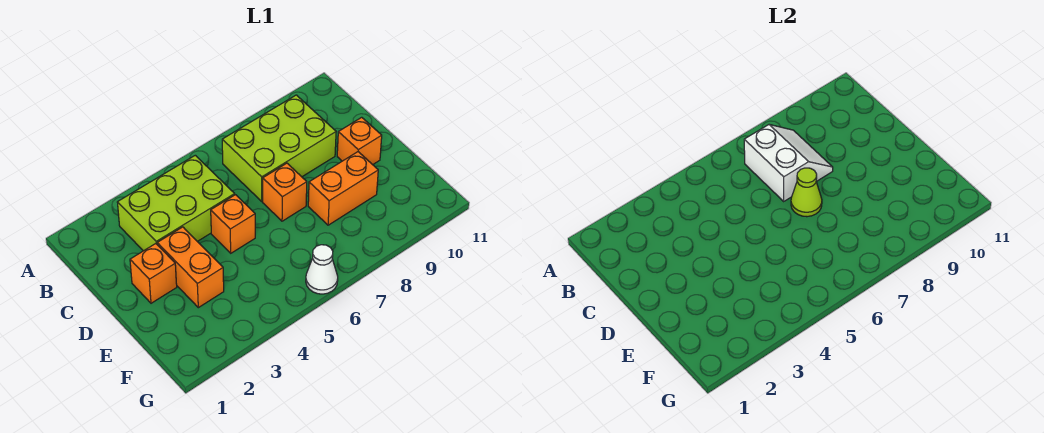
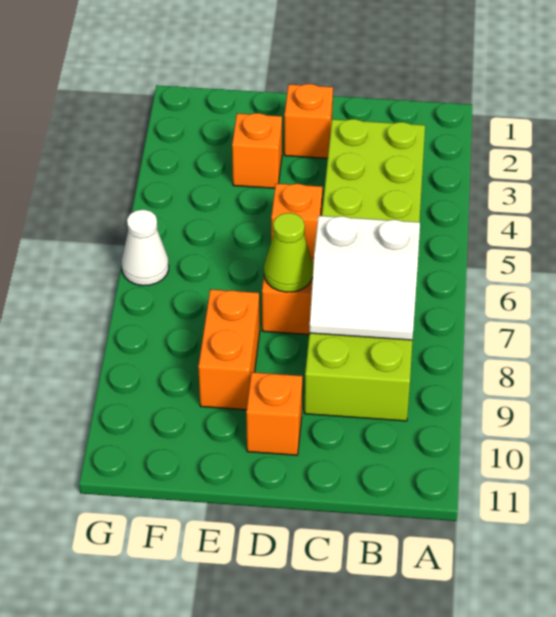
orange brick D3:E3 level 1 -> orange brick E3 level 1

